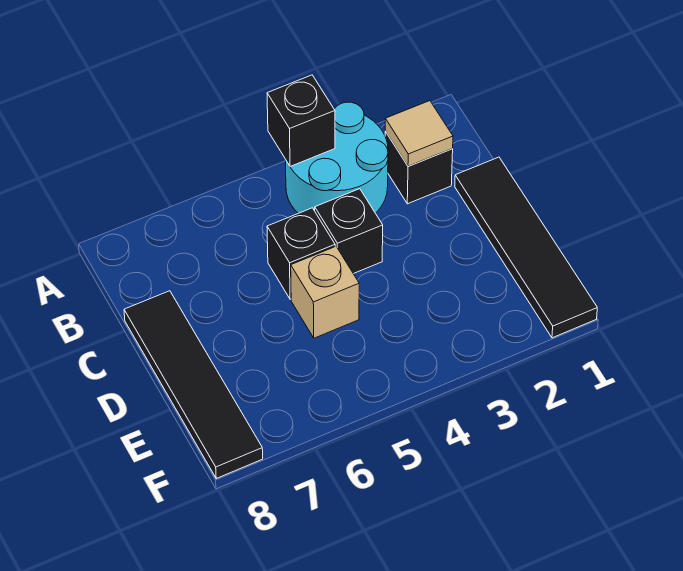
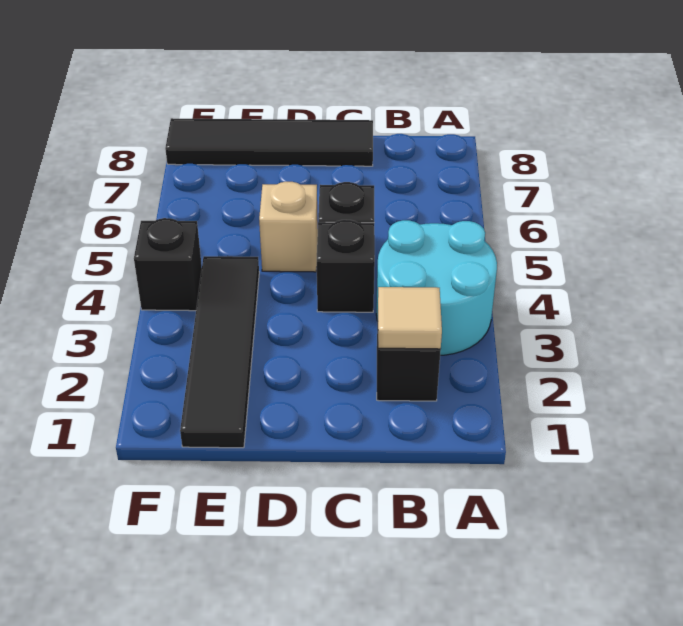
black brick A4 level 2 -> black brick F4 level 1
black tile C1:F1 level 1 -> black tile E1:E4 level 1

